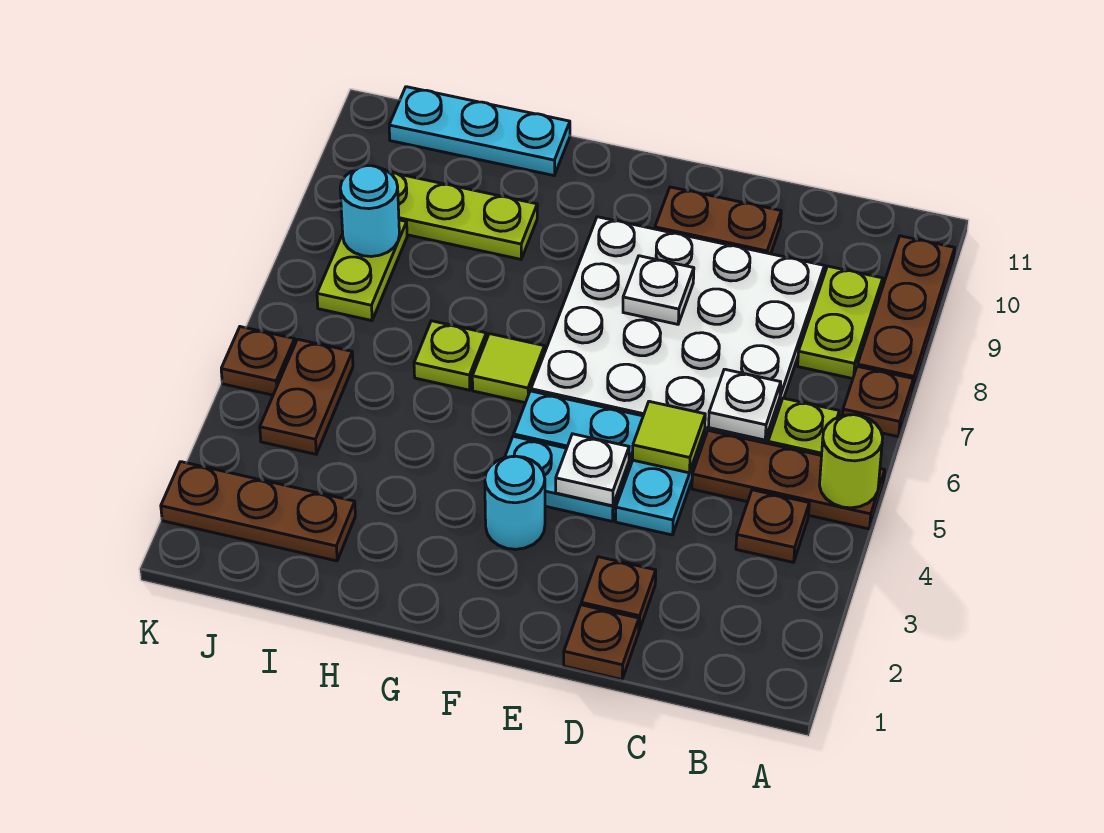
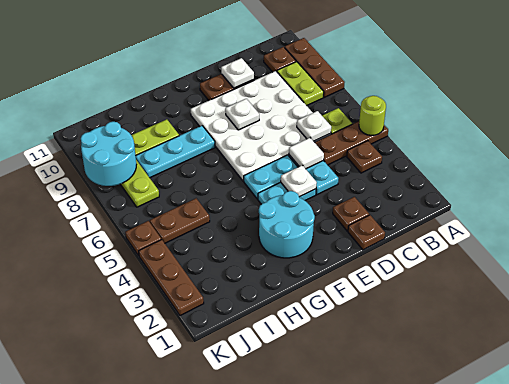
brown plate A7 level 1 -> brown plate B10 level 1
lime tile D5 level 2 -> white tile D5 level 2
none -> white plate D10 level 2
cyan round brick F3 level 1 -> cyan round brick F2:G3 level 1
lime tile G6 level 1 -> none
lime plate H6 level 1 -> none
cyan plate H11:J11 level 1 -> cyan plate G8:I8 level 1
brown plate I2:K2 level 1 -> brown plate K2:K4 level 1
brown plate J4:J5 level 1 -> brown plate I5:J5 level 1
cyan round brick J8 level 2 -> cyan round brick J8:K9 level 2

